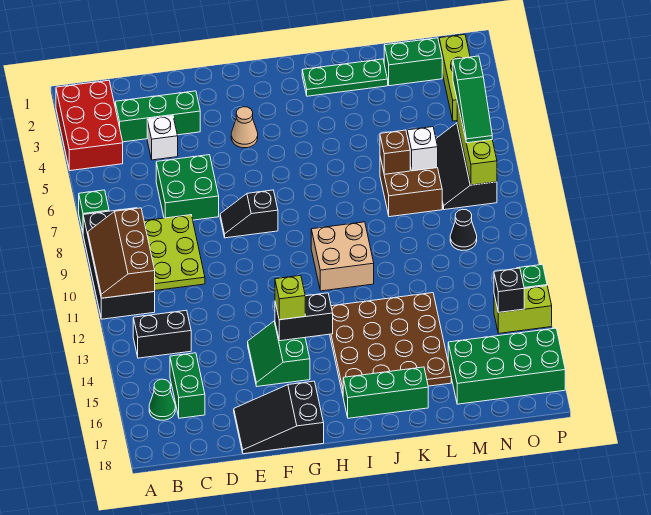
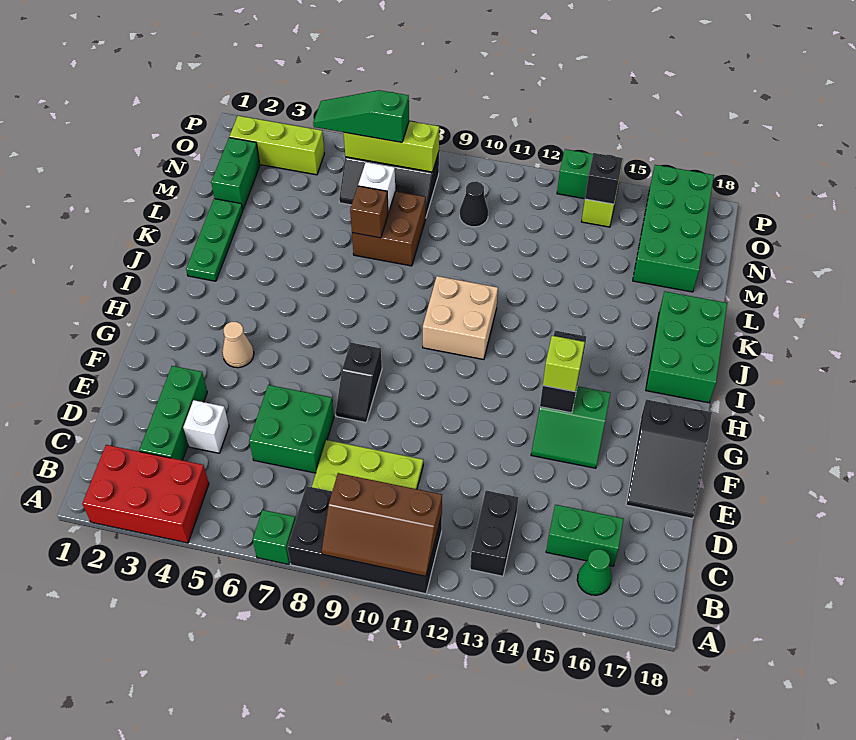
brown plate I13:L16 level 1 -> none
green brick I17:K17 level 1 -> green brick I17:K18 level 1
green slope O5:O7 level 3 top 5 -> green slope O5:O7 level 3 top 7

